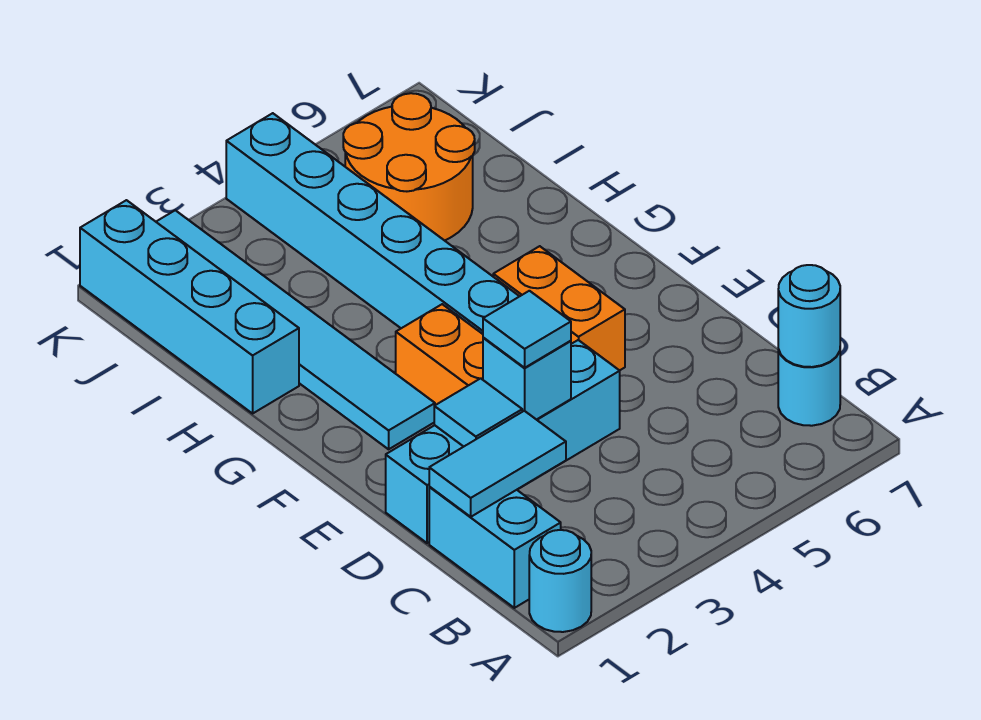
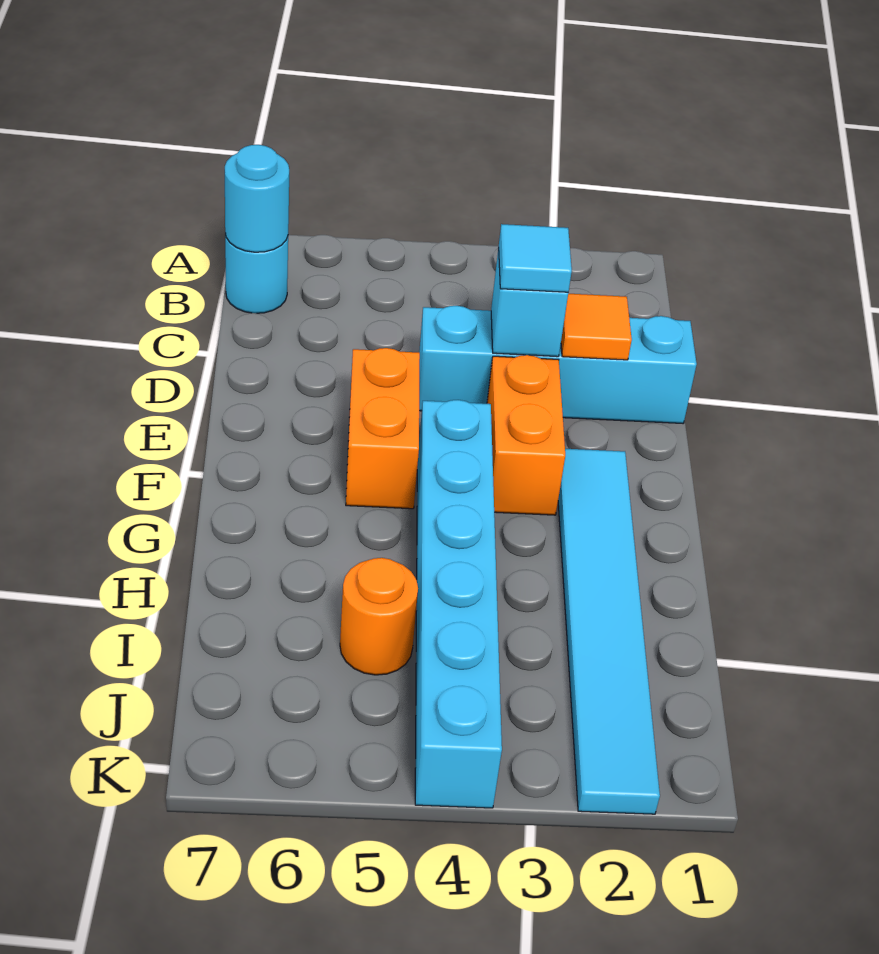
cyan round brick A1 level 1 -> none
cyan brick B1:C1 level 1 -> none
cyan tile C1:C2 level 2 -> none
cyan tile D2 level 2 -> orange tile D2 level 2
cyan brick H1:K1 level 1 -> none
orange round brick I5:J6 level 1 -> orange round brick I5 level 1

